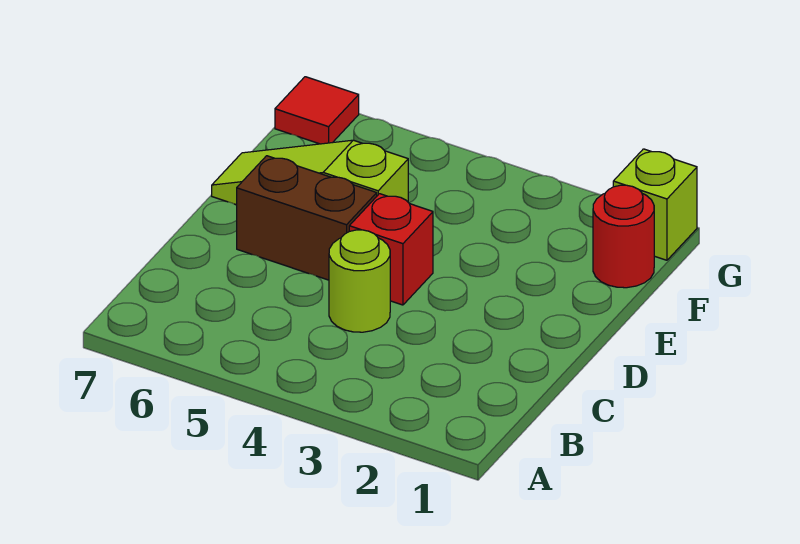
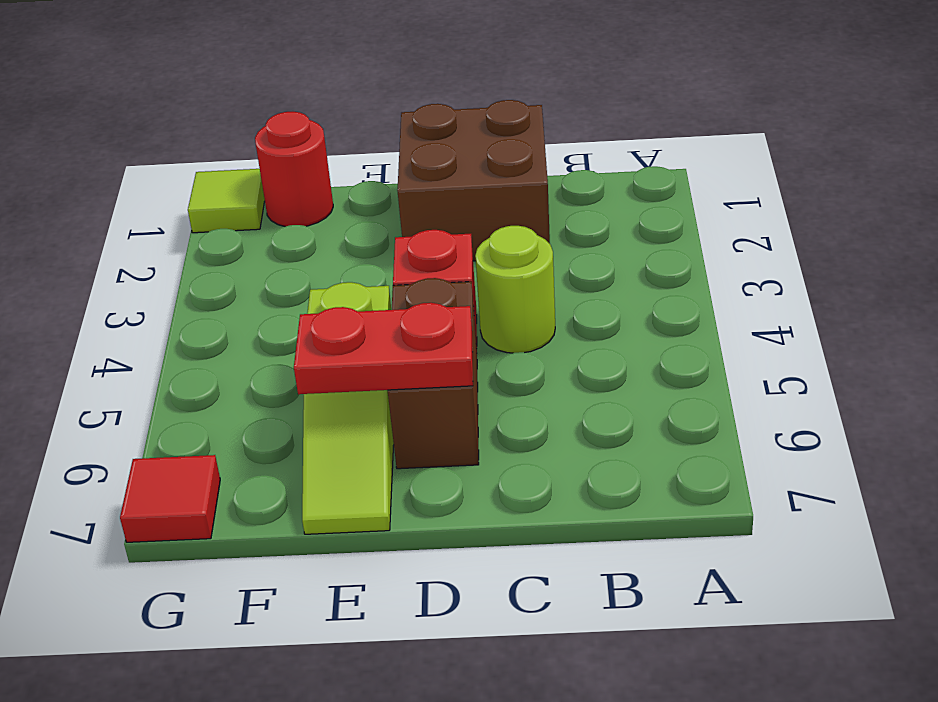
none -> brown brick C1:D2 level 1
none -> red plate D6:E6 level 2
lime brick G1 level 1 -> lime tile G1 level 1

